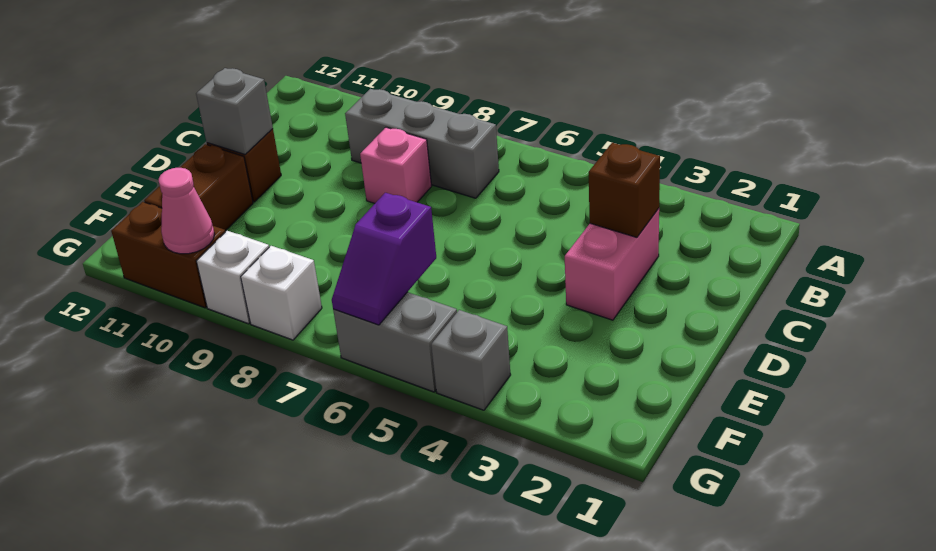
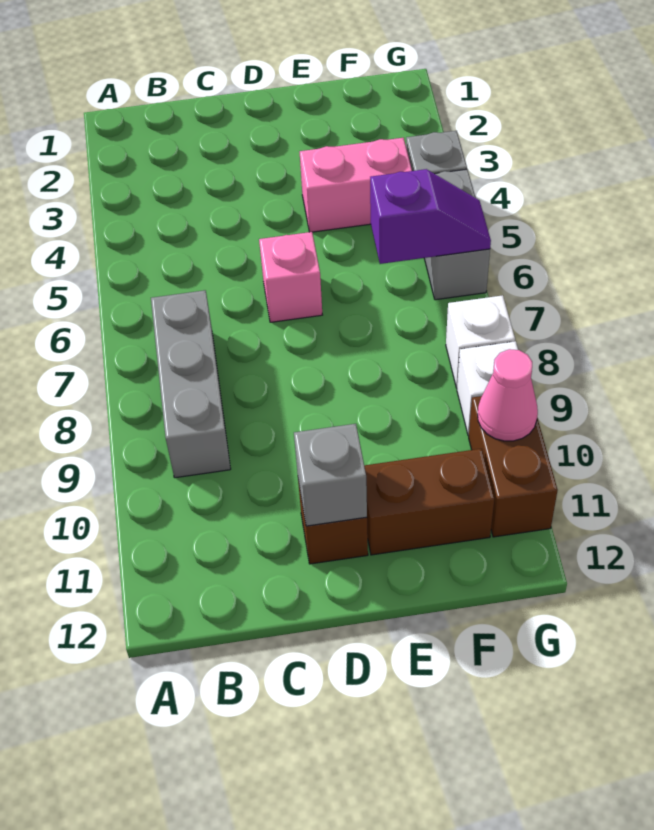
pink brick C3:D3 level 1 -> pink brick E4:F4 level 1
brown brick C3 level 2 -> none
pink brick C8 level 1 -> pink brick D6 level 1

